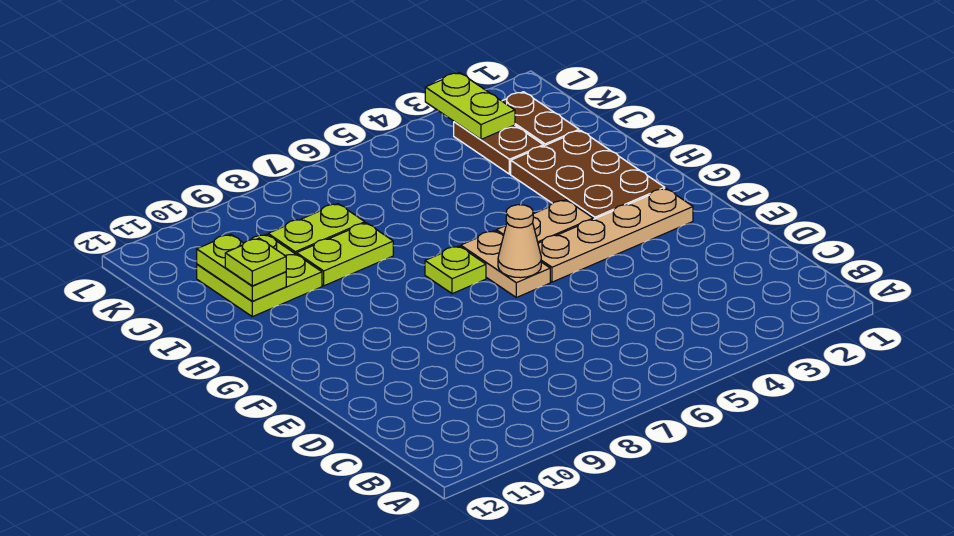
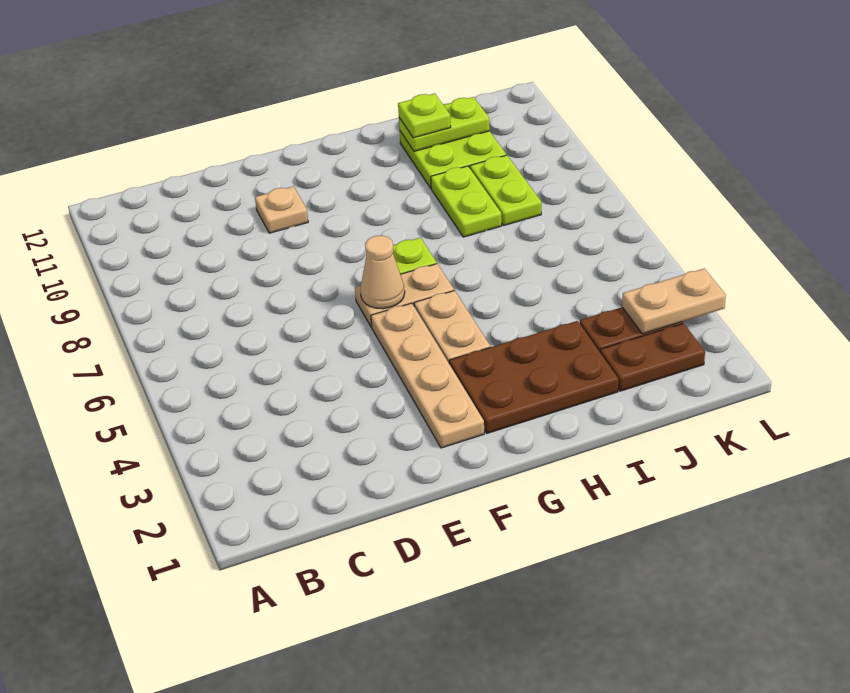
none -> tan plate E10 level 1
lime plate K3:L3 level 2 -> tan plate K3:L3 level 2

